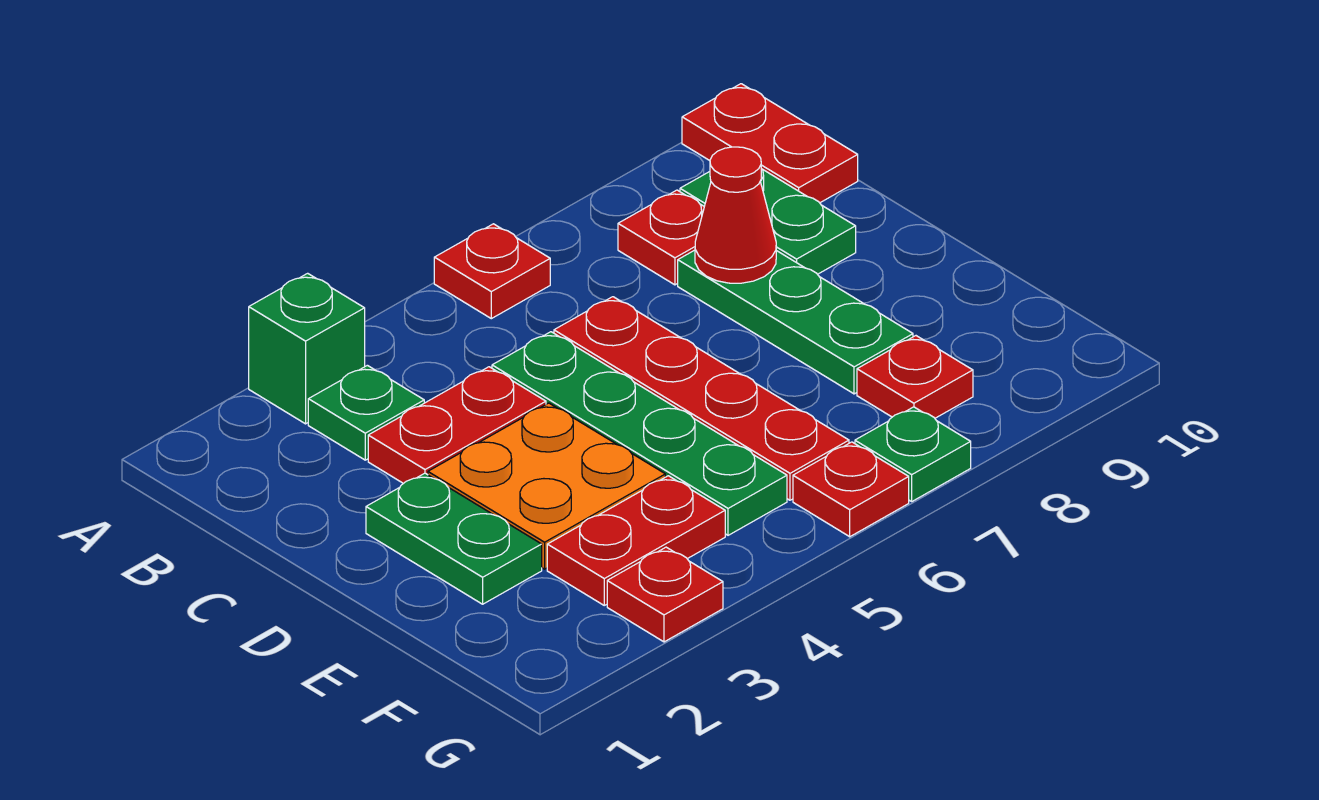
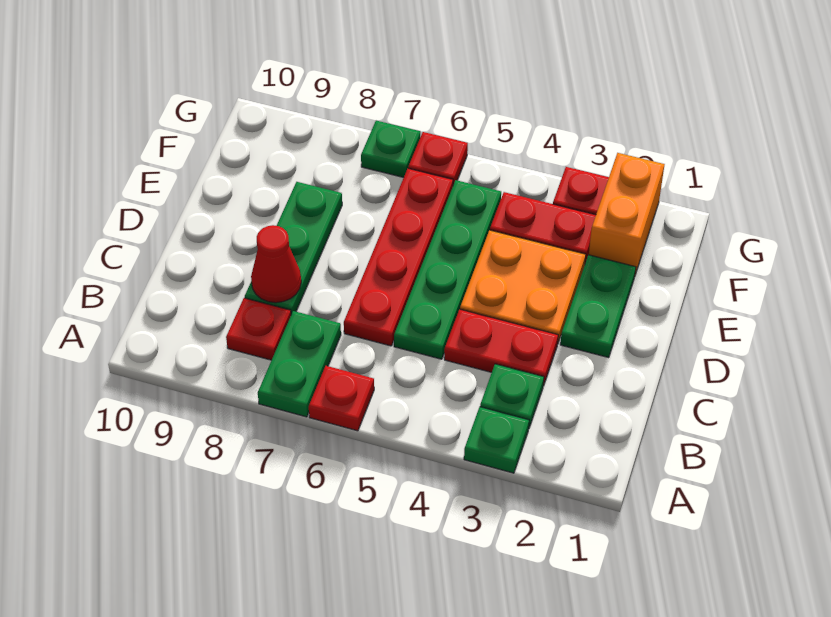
green brick A3 level 1 -> green plate A3 level 1
red plate A10:B10 level 1 -> none
green plate B9:C9 level 1 -> green plate A7:B7 level 1
none -> orange brick F2:G2 level 1
red plate F8 level 1 -> none

